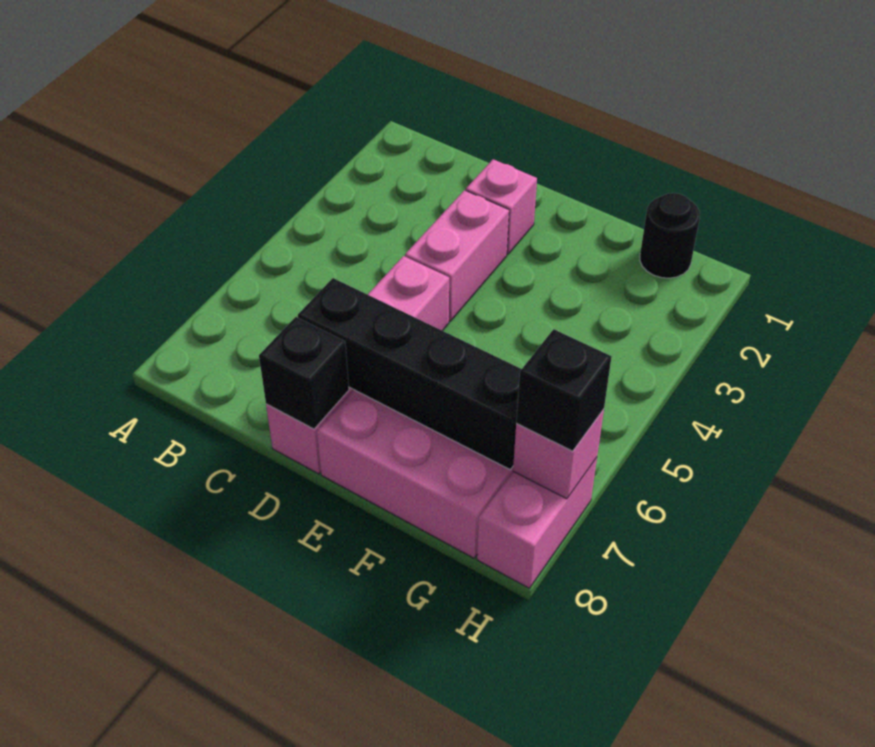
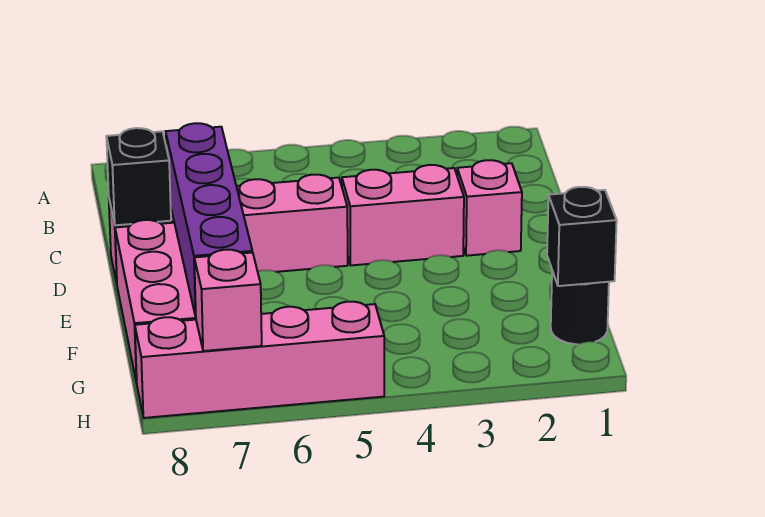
black brick D7:G7 level 2 -> purple brick D7:G7 level 2
pink brick H7:H8 level 1 -> pink brick H5:H8 level 1
black brick H7 level 3 -> black brick G1 level 2

